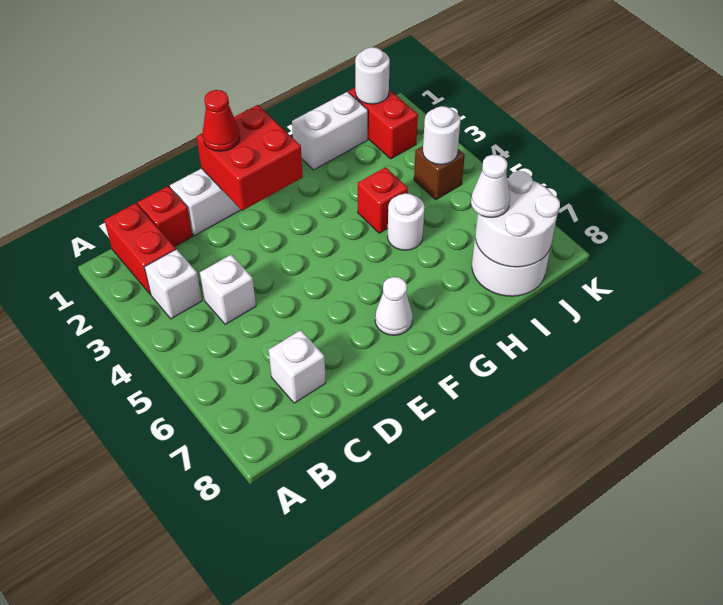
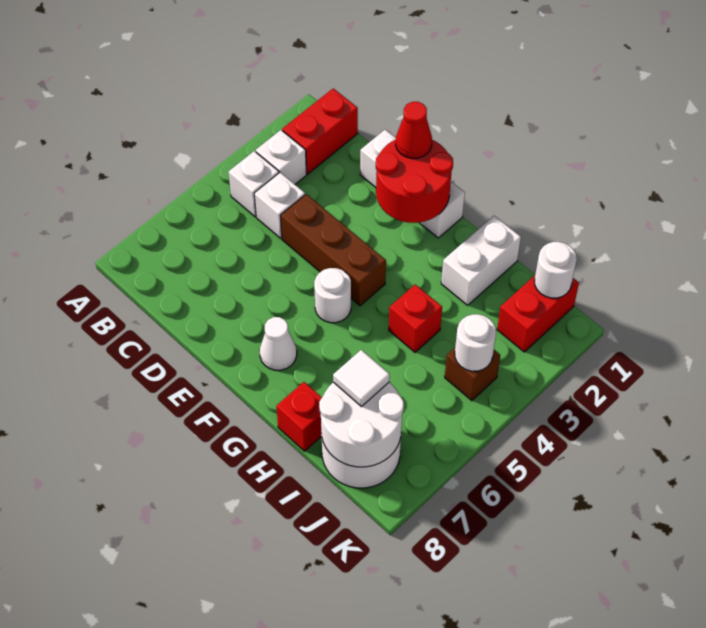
red brick C1 level 1 -> red brick H8 level 1
white brick C7 level 1 -> white brick B4 level 1
none -> brown brick D4:F4 level 1
red brick E1:F2 level 2 -> red round brick E1:F2 level 2
white brick H1:I1 level 1 -> white brick H1:H2 level 1
white round brick H5 level 1 -> white round brick F5 level 1
white cone I7 level 3 -> white tile I7 level 3

